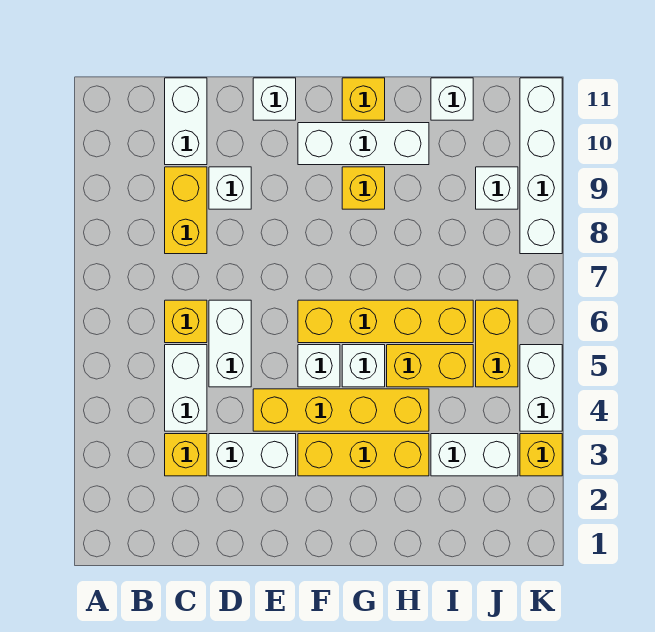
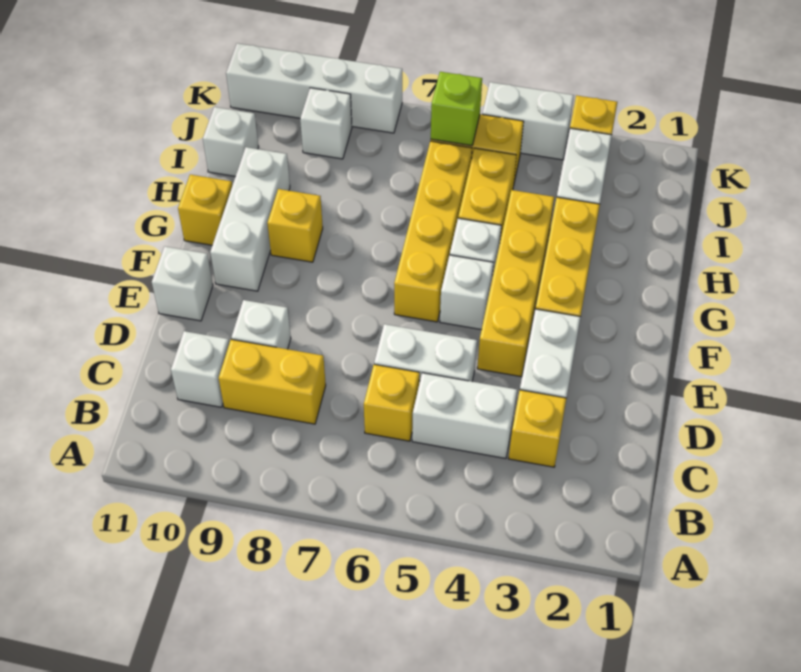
white brick C10:C11 level 1 -> white brick C10 level 1
none -> lime brick J6 level 2

